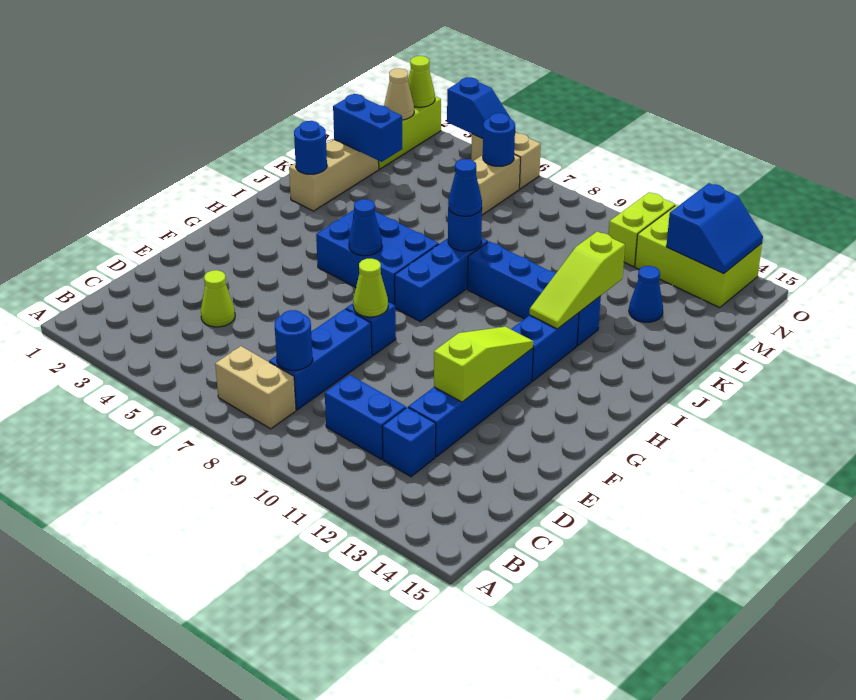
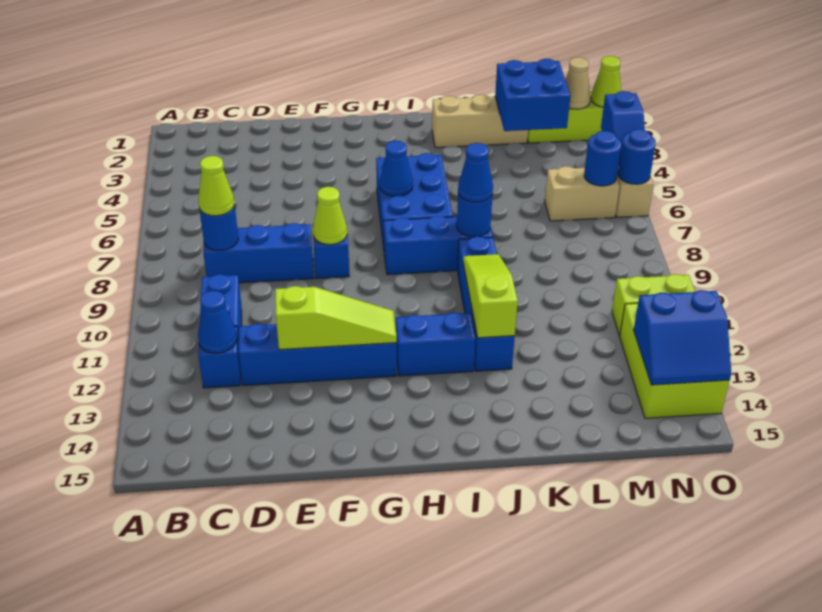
tan brick B7:B8 level 1 -> none
lime cone D4 level 1 -> lime cone C8 level 3
lime slope I12:K12 level 2 top K -> lime slope J10:J12 level 2 top 12
blue round brick J2 level 2 -> blue round brick O6 level 2
blue brick L2:L3 level 2 -> blue brick L2:M3 level 2
blue cone L13 level 1 -> blue cone C12 level 2

